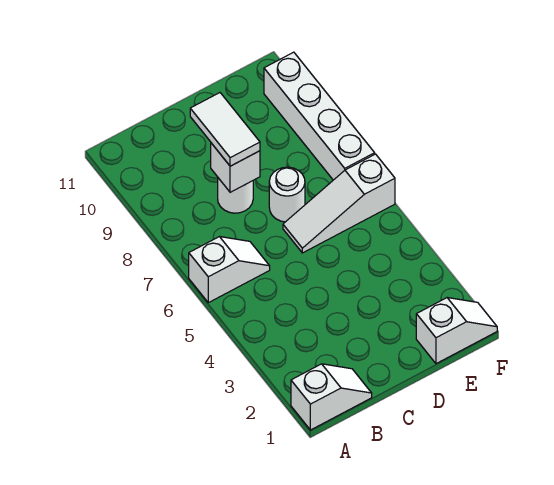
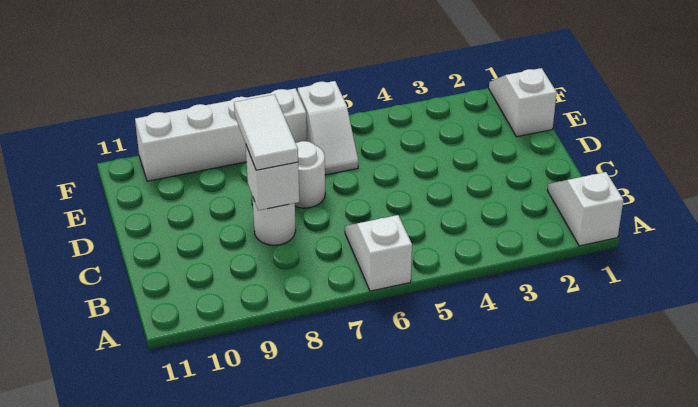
white tile C8:C9 level 3 -> white tile C8:D8 level 3
white slope D6:F6 level 1 top F -> white slope E6:F6 level 1 top F

